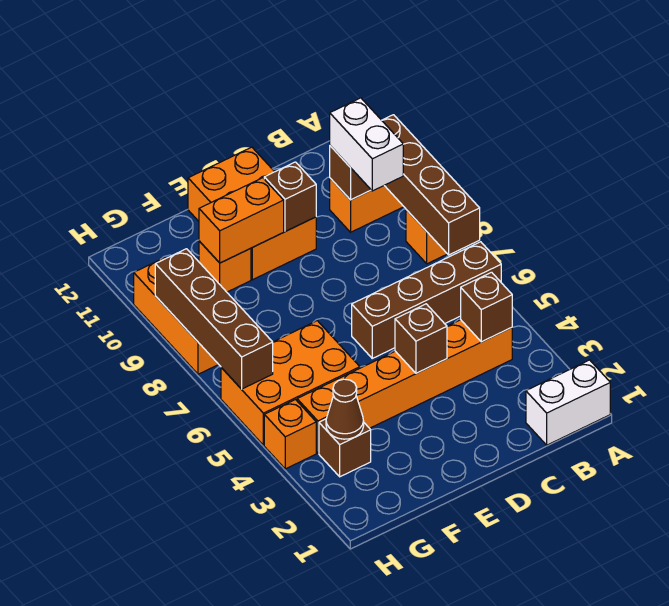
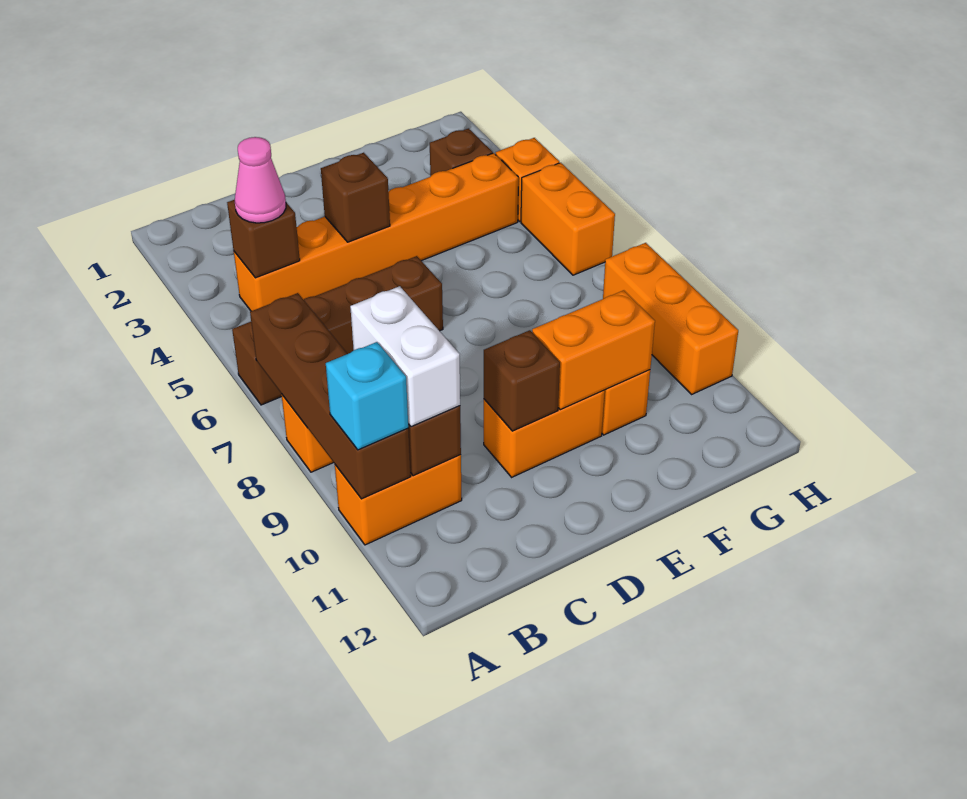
white brick A1:B1 level 1 -> none
none -> cyan brick A10 level 3
none -> pink cone B4 level 3
orange brick D10:E12 level 1 -> orange brick D10:E10 level 1
orange brick F5:H6 level 1 -> orange brick H5:H6 level 1
brown cone G3 level 2 -> none
brown brick H6:H9 level 2 -> none

